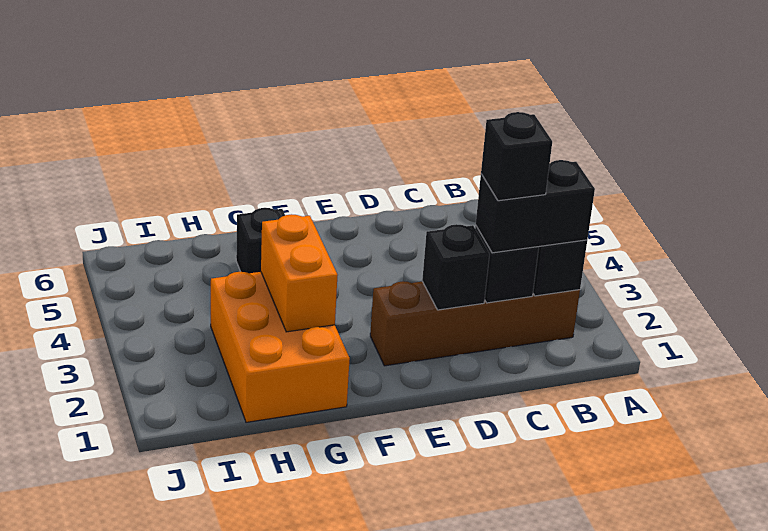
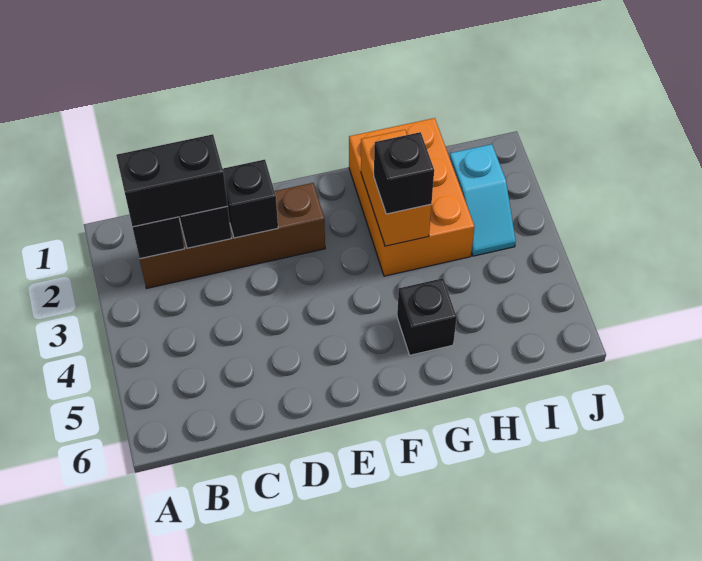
black brick C2 level 4 -> black brick G3 level 3
none -> cyan slope I2:I3 level 1 top 2

